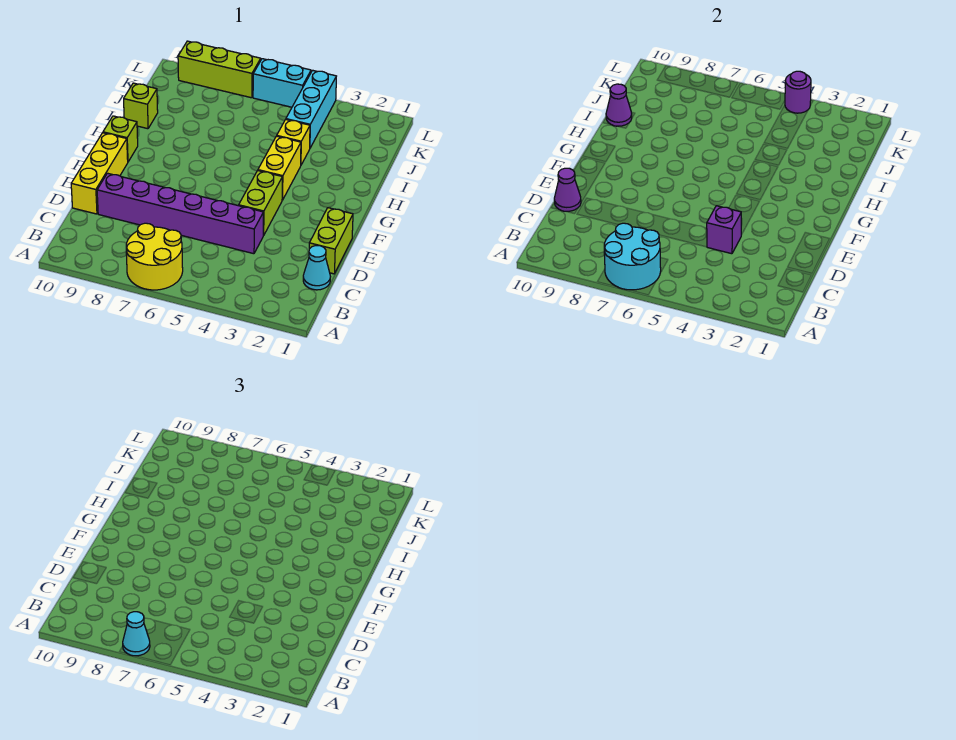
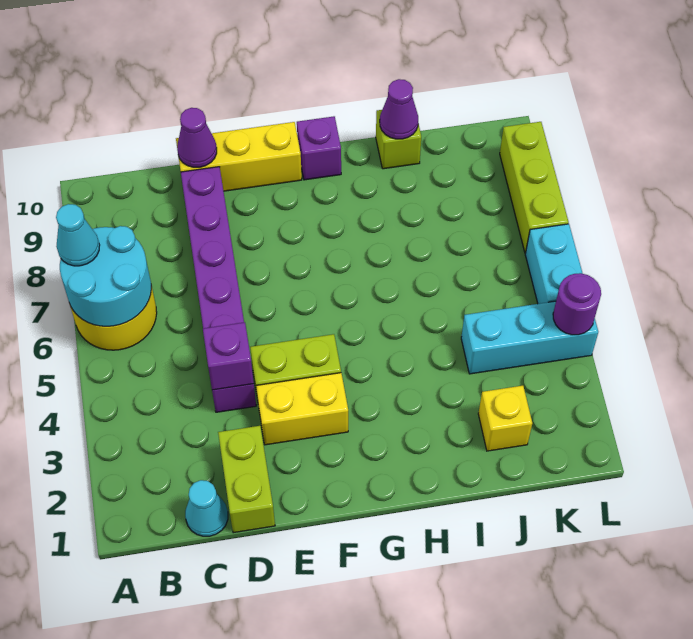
lime brick D1:E1 level 1 -> lime brick D1:D2 level 1
yellow brick G4:H4 level 1 -> yellow brick E3:F3 level 1
lime brick G10 level 1 -> purple brick G10 level 1
yellow brick I4 level 1 -> yellow brick J2 level 1

